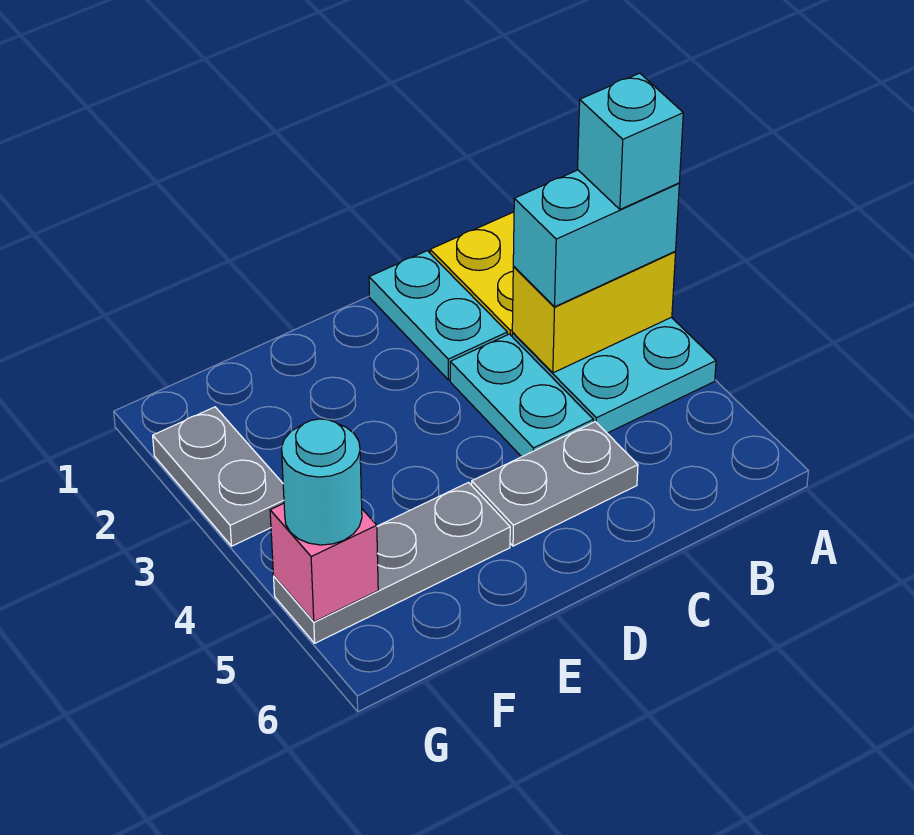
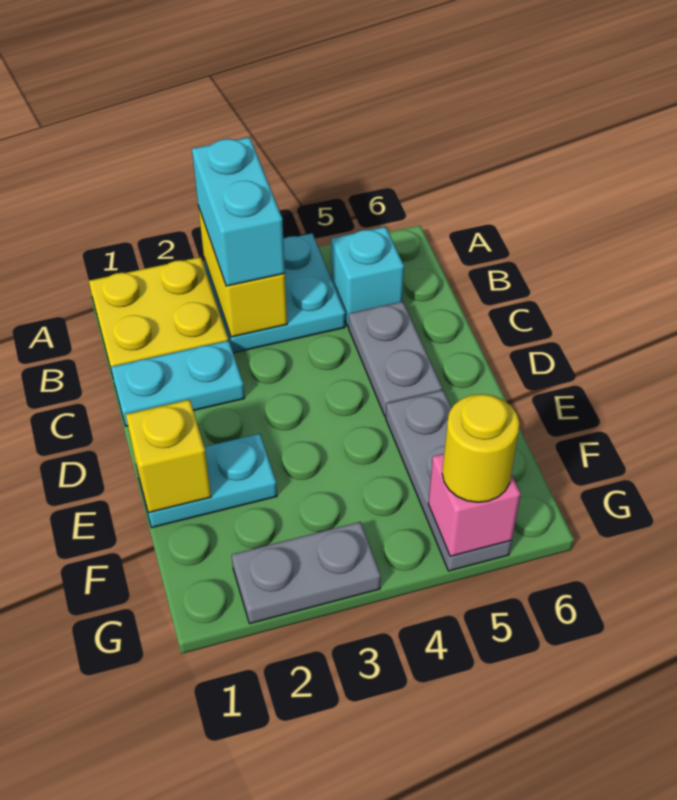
cyan brick A3 level 4 -> cyan brick B5 level 1
cyan plate C3:C4 level 1 -> cyan plate E1:E2 level 1
none -> yellow brick E1 level 2
cyan round brick G5 level 3 -> yellow round brick G5 level 3

